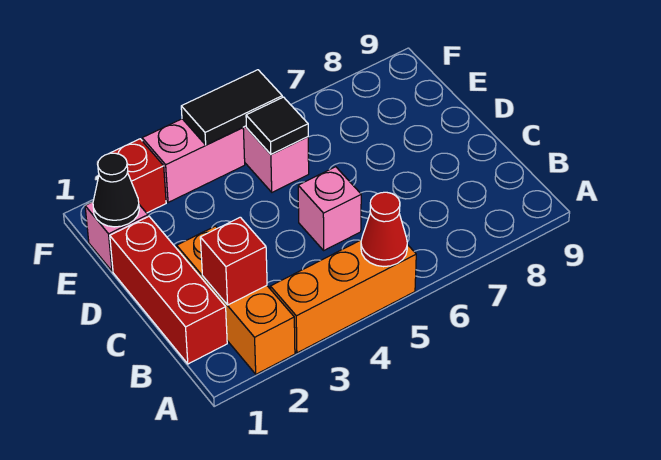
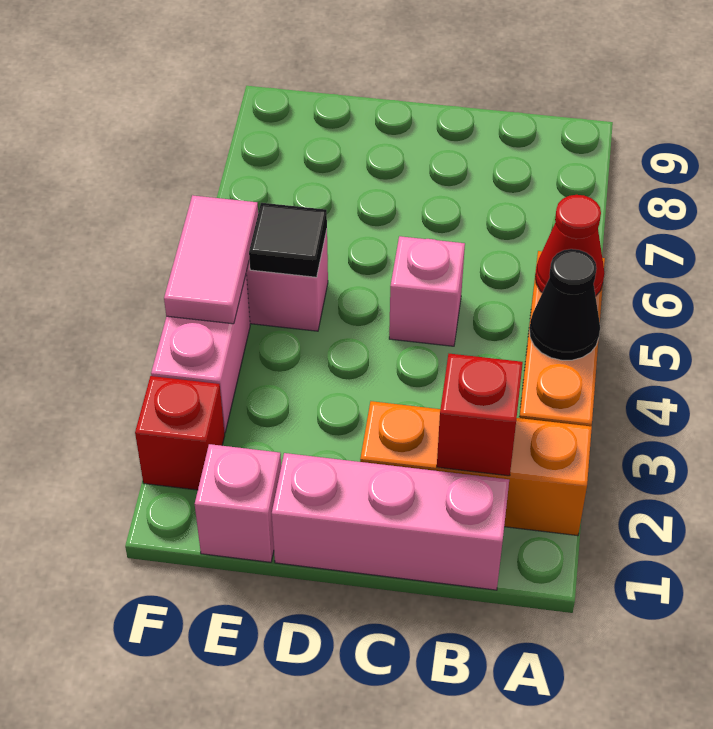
red brick B1:D1 level 1 -> pink brick B1:D1 level 1
black cone E1 level 2 -> black cone A4 level 2
black tile F4:F5 level 2 -> pink tile F4:F5 level 2

